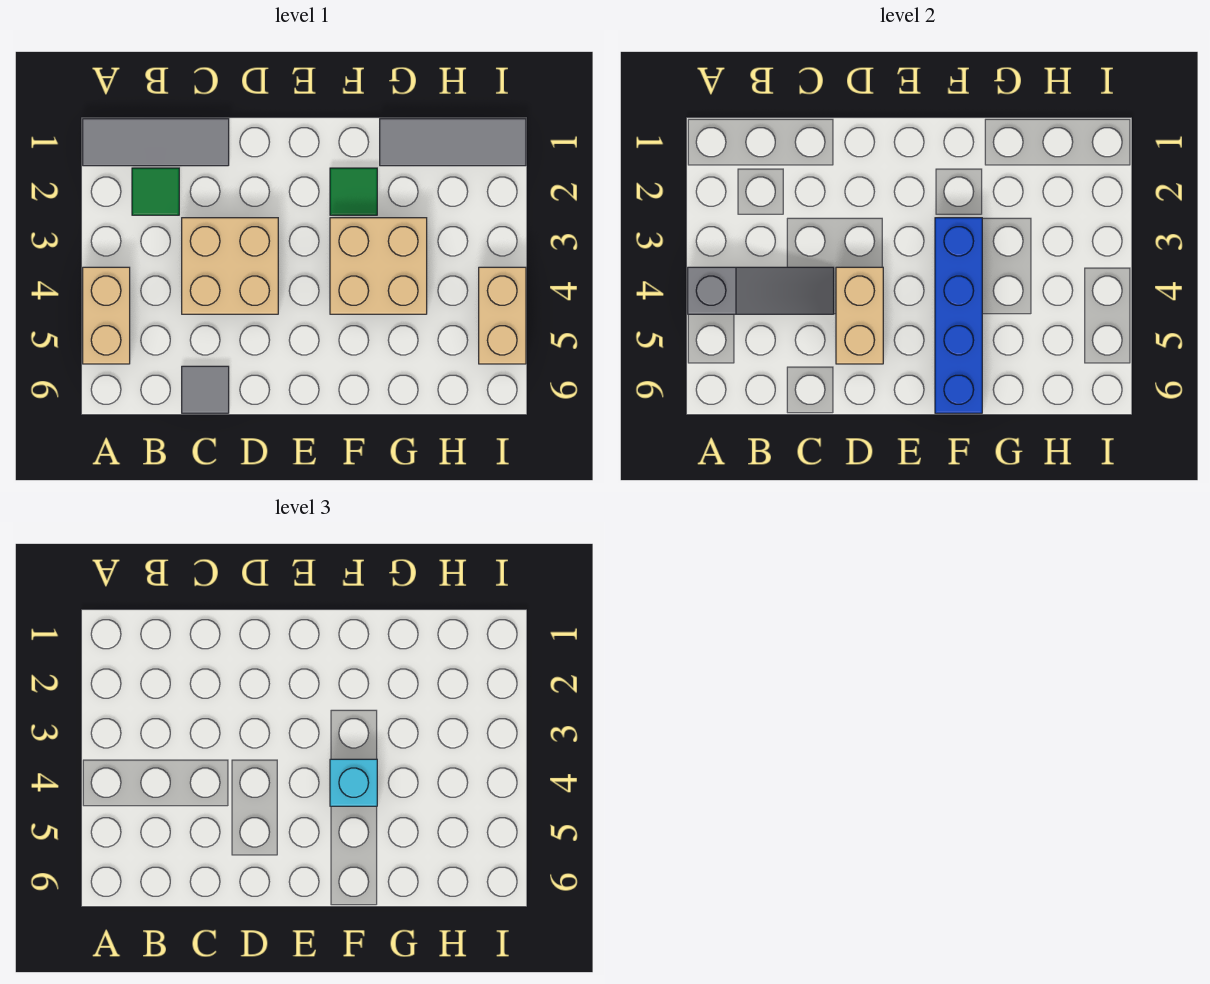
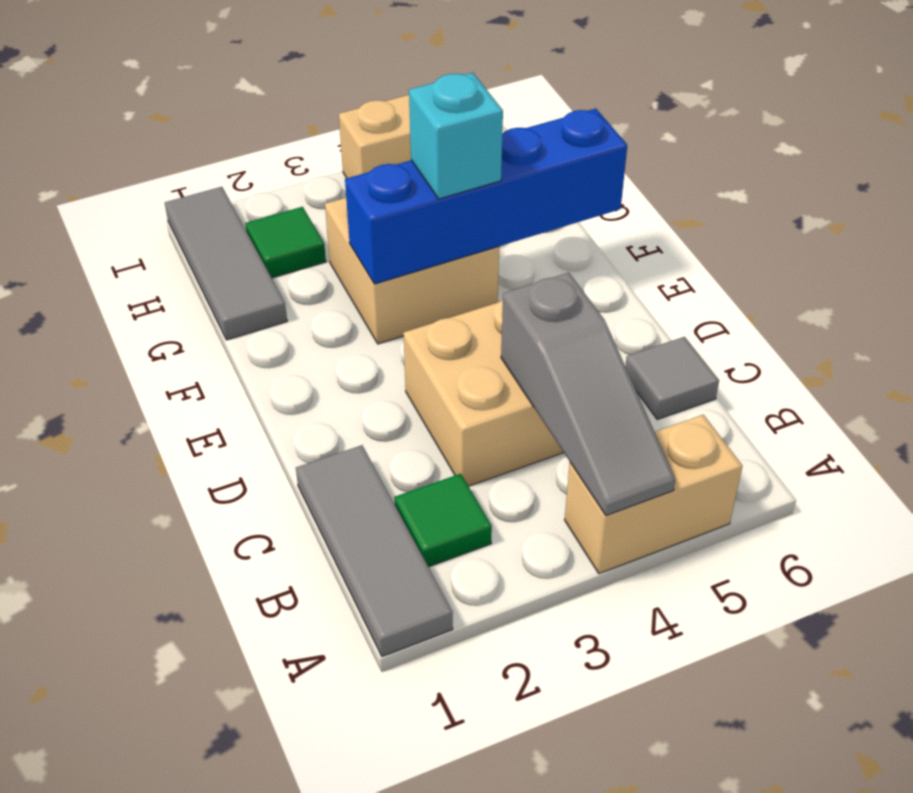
grey slope A4:C4 level 2 top A -> grey slope A4:C4 level 2 top C
tan brick D4:D5 level 2 -> none
green tile F2 level 1 -> green tile H2 level 1

